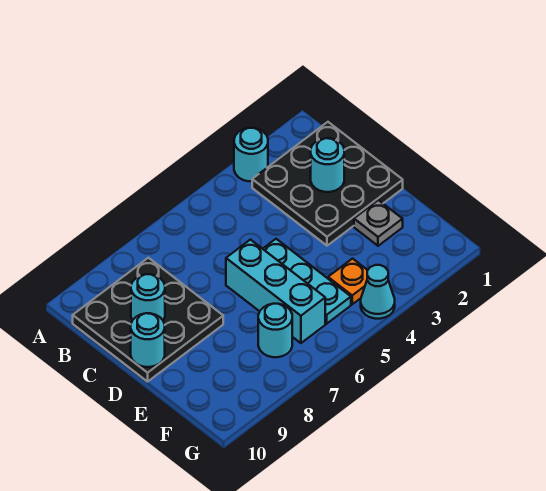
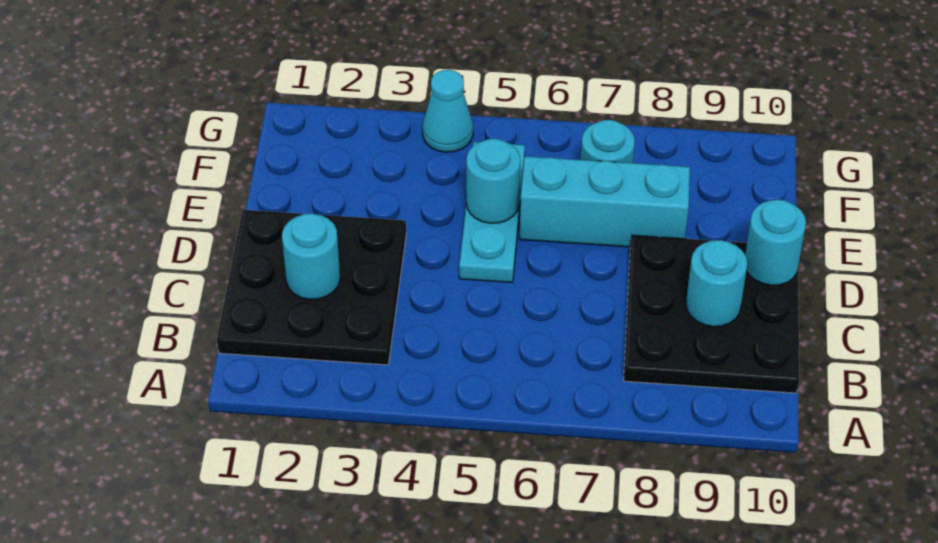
cyan round brick A3 level 1 -> cyan round brick E5 level 2
cyan brick D6:F6 level 1 -> cyan brick E6:E8 level 1
grey plate E2 level 1 -> none
orange plate F4 level 1 -> none

